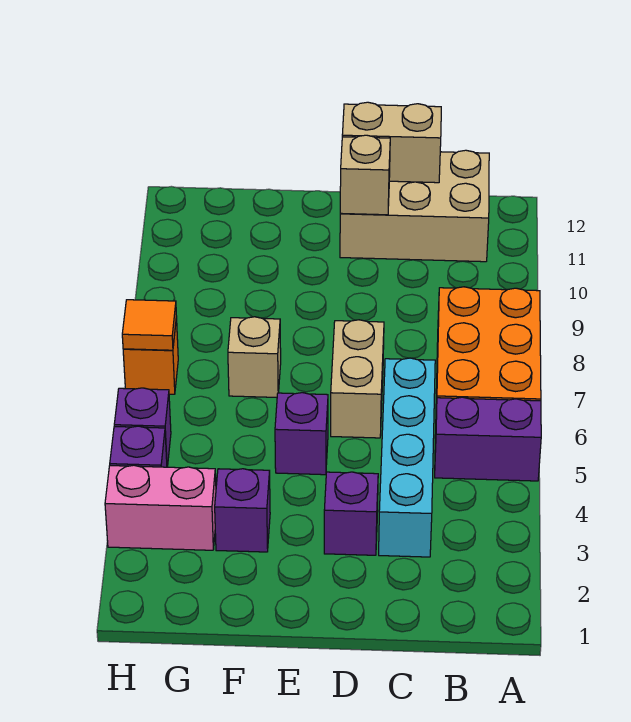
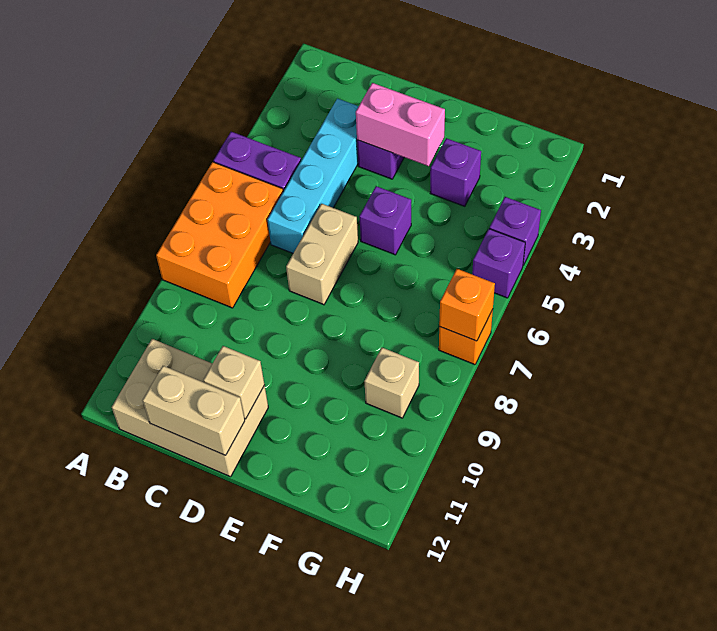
tan brick F7 level 1 -> tan brick G9 level 1
pink brick G3:H3 level 1 -> pink brick D3:E3 level 2
orange tile H7 level 2 -> orange brick H7 level 2

